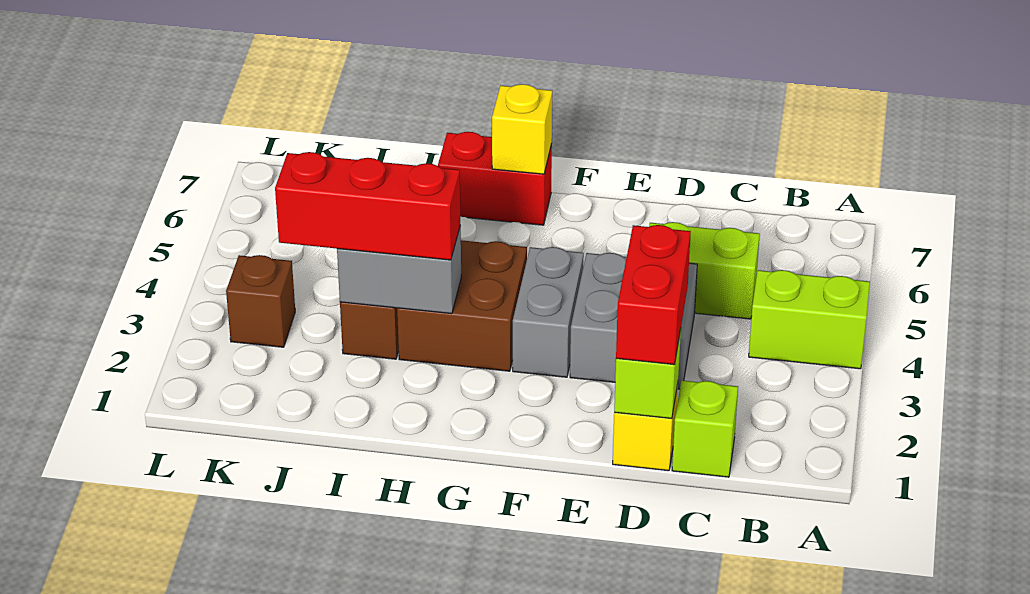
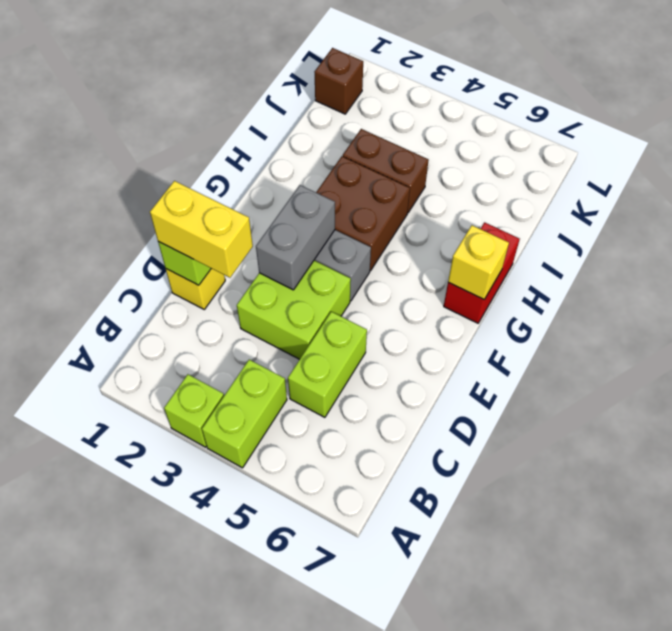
lime brick C1 level 1 -> lime brick A3 level 1
red brick D1:D2 level 3 -> yellow brick D1:D2 level 3
grey brick D3:E4 level 1 -> lime brick D3:E4 level 1
grey brick H3:I3 level 2 -> grey brick E3:F3 level 2
red brick H3:J3 level 3 -> none
brown brick K3 level 1 -> brown brick K1 level 1

